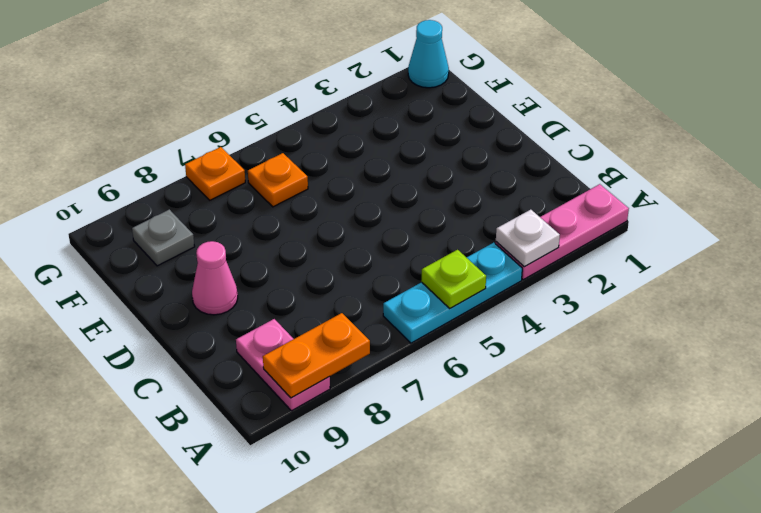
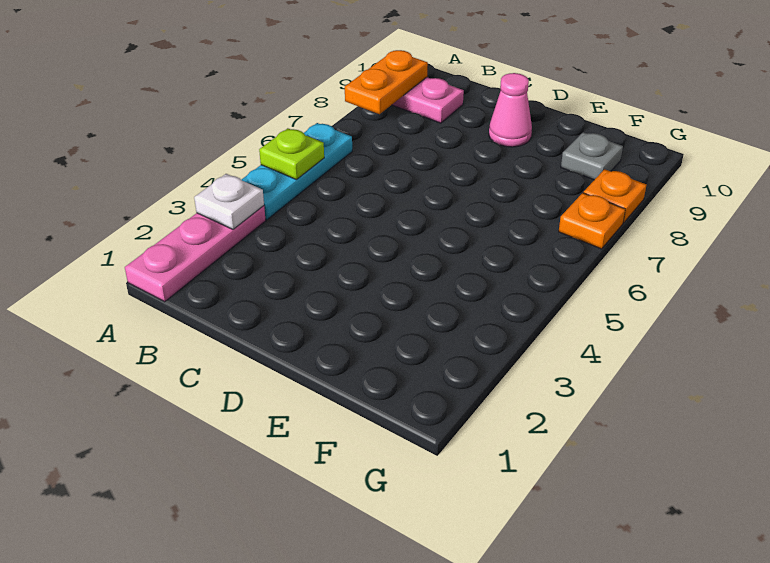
orange plate F6 level 1 -> orange plate G8 level 1
cyan cone G1 level 1 -> none

